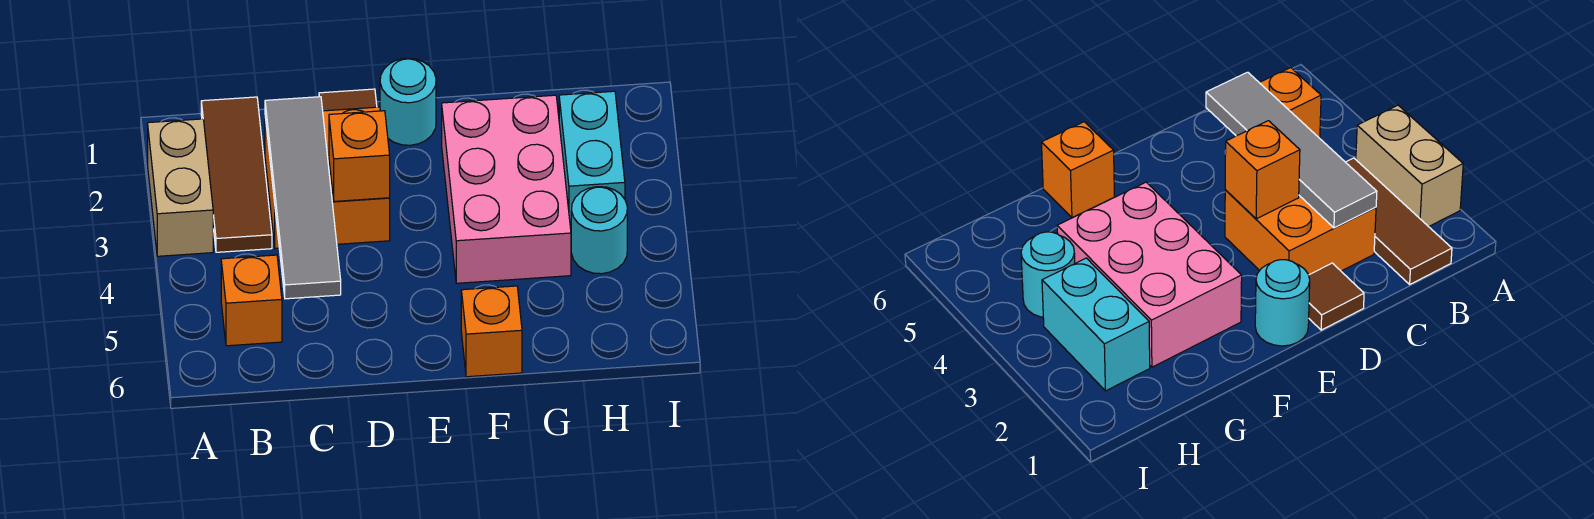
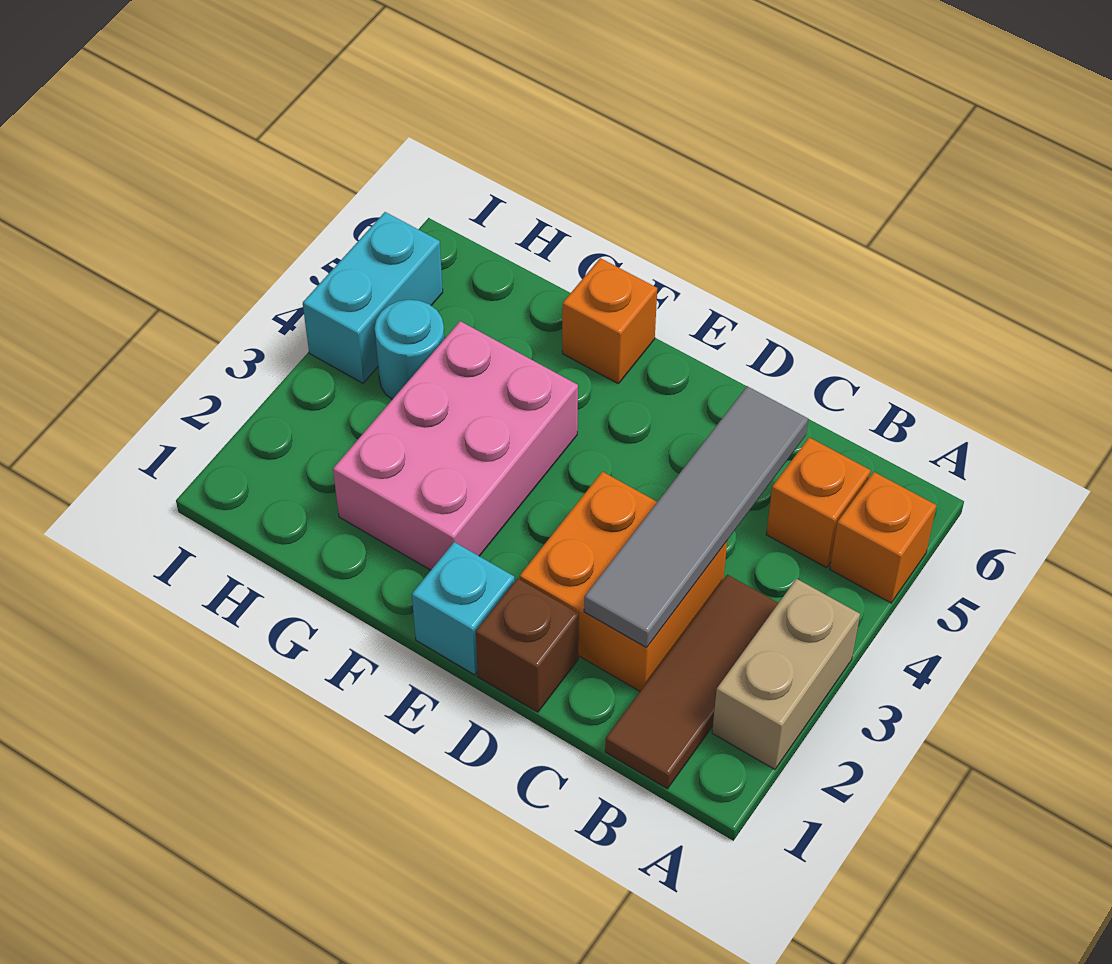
brown tile D1 level 1 -> brown brick D1 level 1
orange brick D3 level 2 -> orange brick A5 level 1
cyan round brick E1 level 1 -> cyan brick E1 level 1
cyan brick H2:H3 level 1 -> cyan brick I4:I5 level 1

